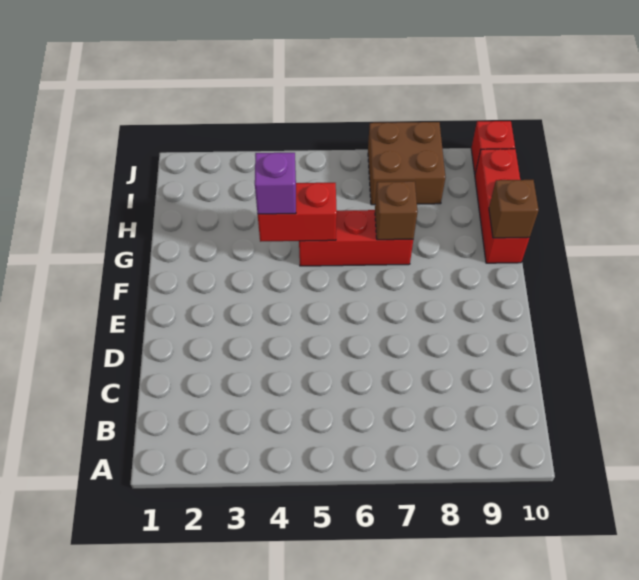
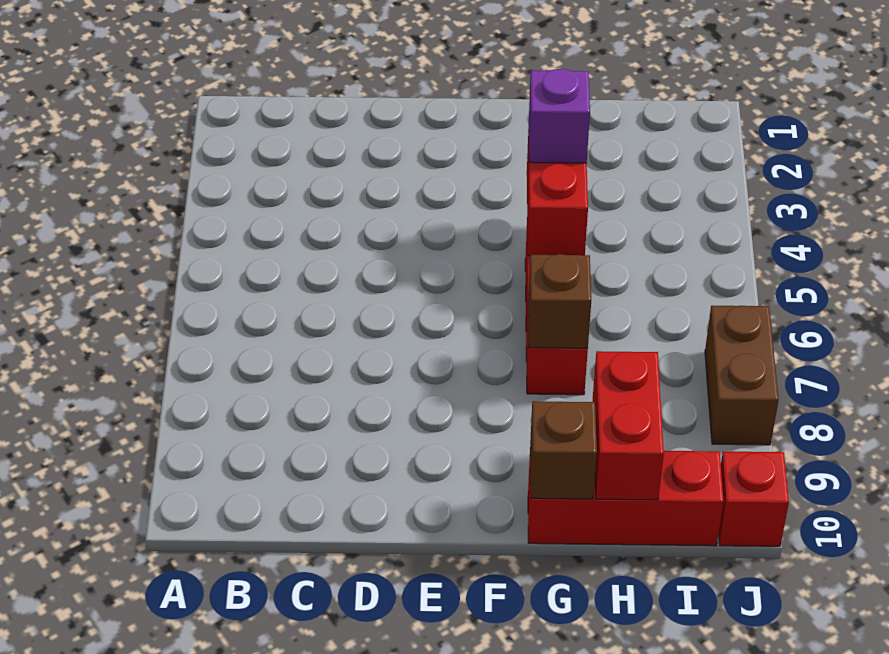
none -> red brick H9:H10 level 2
brown brick I7:J8 level 1 -> brown brick J7:J8 level 1

